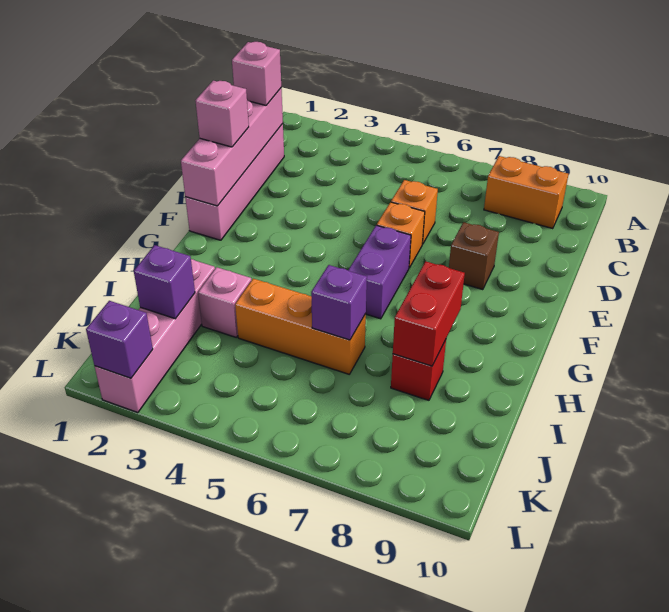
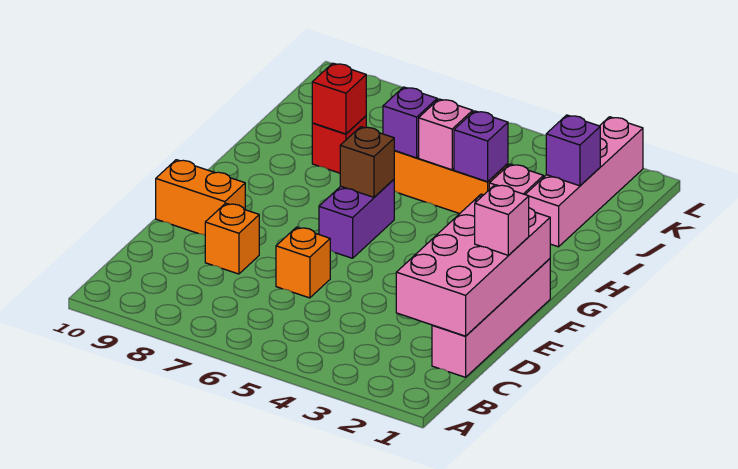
orange brick B8:B9 level 1 -> orange brick E9:E10 level 1
pink brick C1:F1 level 2 -> pink brick C1:F2 level 2
pink brick C1 level 3 -> pink brick I5 level 2
orange brick E6 level 1 -> orange brick D8 level 1
brown brick E8 level 1 -> brown brick G6 level 2
red brick H8:I8 level 2 -> red brick I8 level 2
purple brick L2 level 2 -> purple brick I4 level 2

